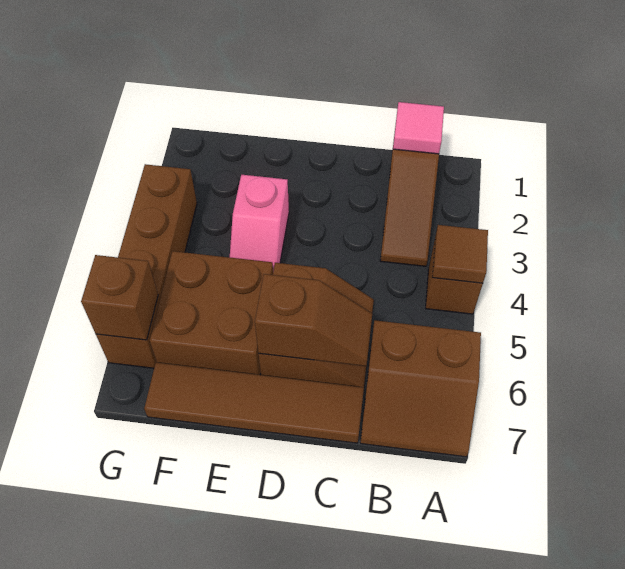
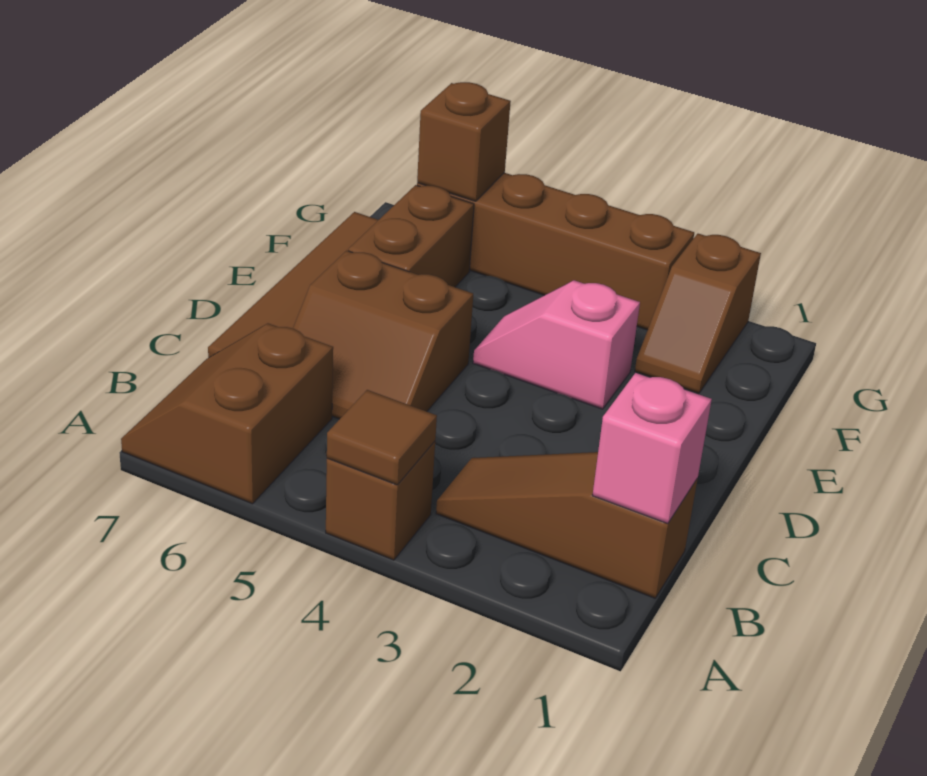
pink tile B1 level 2 -> pink brick B1 level 2
brown slope C6:D6 level 2 top D -> brown slope F2:G2 level 1 top G
brown brick E5:F6 level 1 -> brown brick E6:F6 level 1

